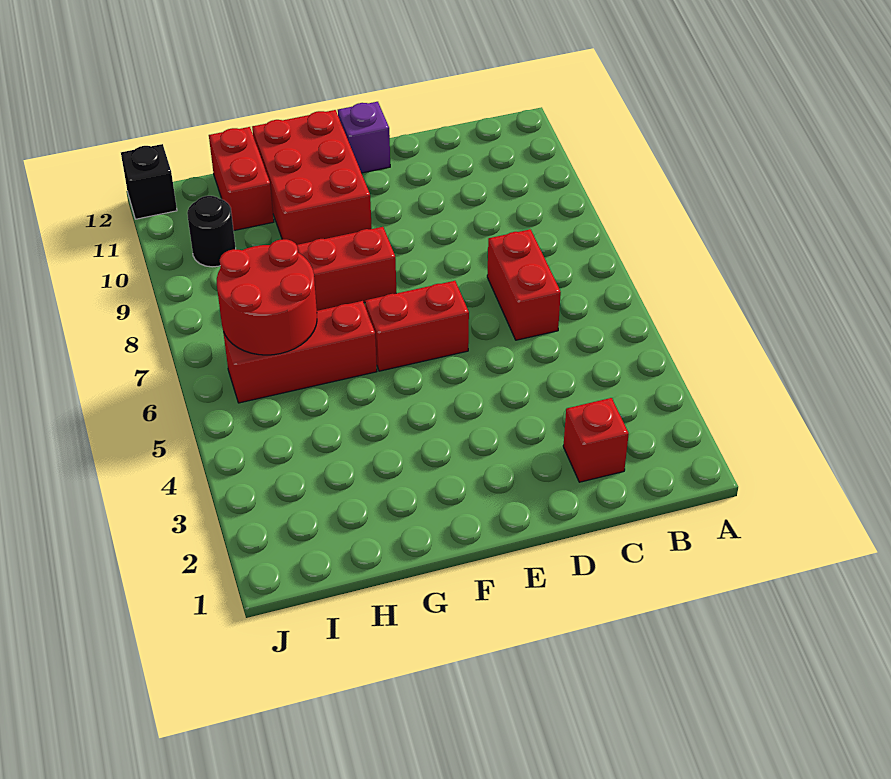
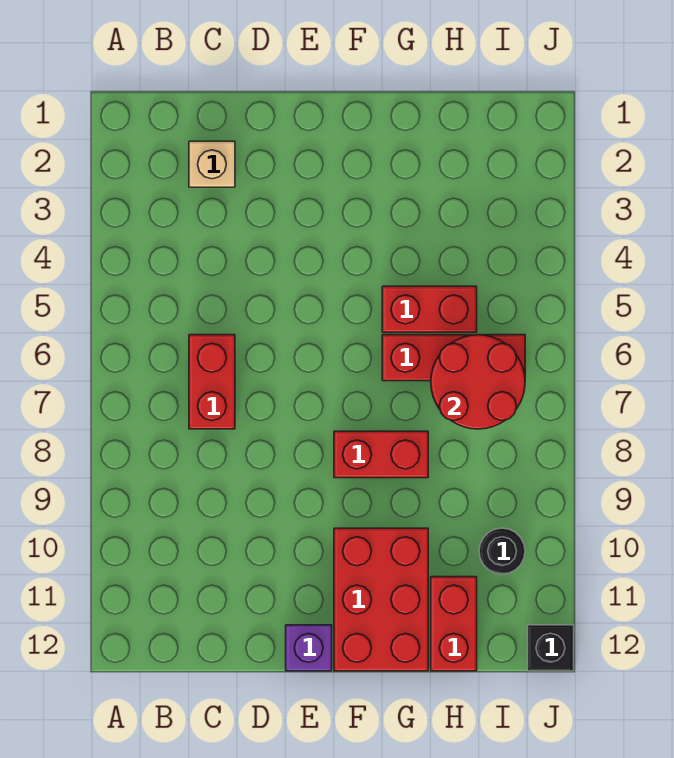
red brick C2 level 1 -> tan brick C2 level 1
red brick E6:F6 level 1 -> red brick G5:H5 level 1

